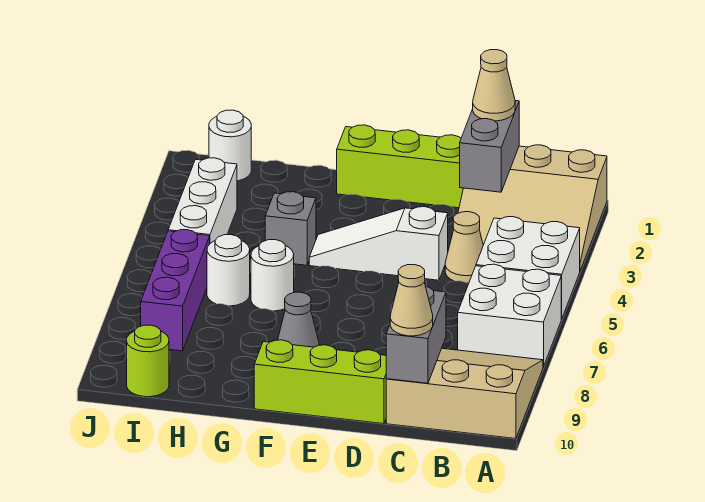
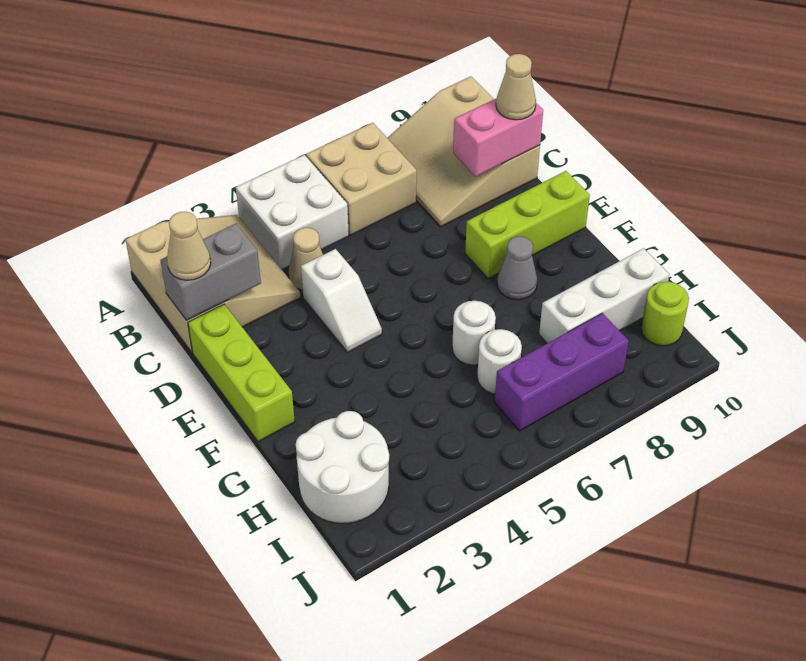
white brick A6:B7 level 1 -> tan brick A6:B7 level 1
grey brick C9:C10 level 2 -> pink brick C9:C10 level 2
white slope D4:F4 level 1 top D -> white slope D4:E4 level 1 top D
lime brick D10:F10 level 1 -> lime brick E8:E10 level 1
grey brick G4 level 1 -> none
white round brick I1 level 1 -> white round brick H1:I2 level 1
white brick I3:I5 level 1 -> white brick H8:H10 level 1

